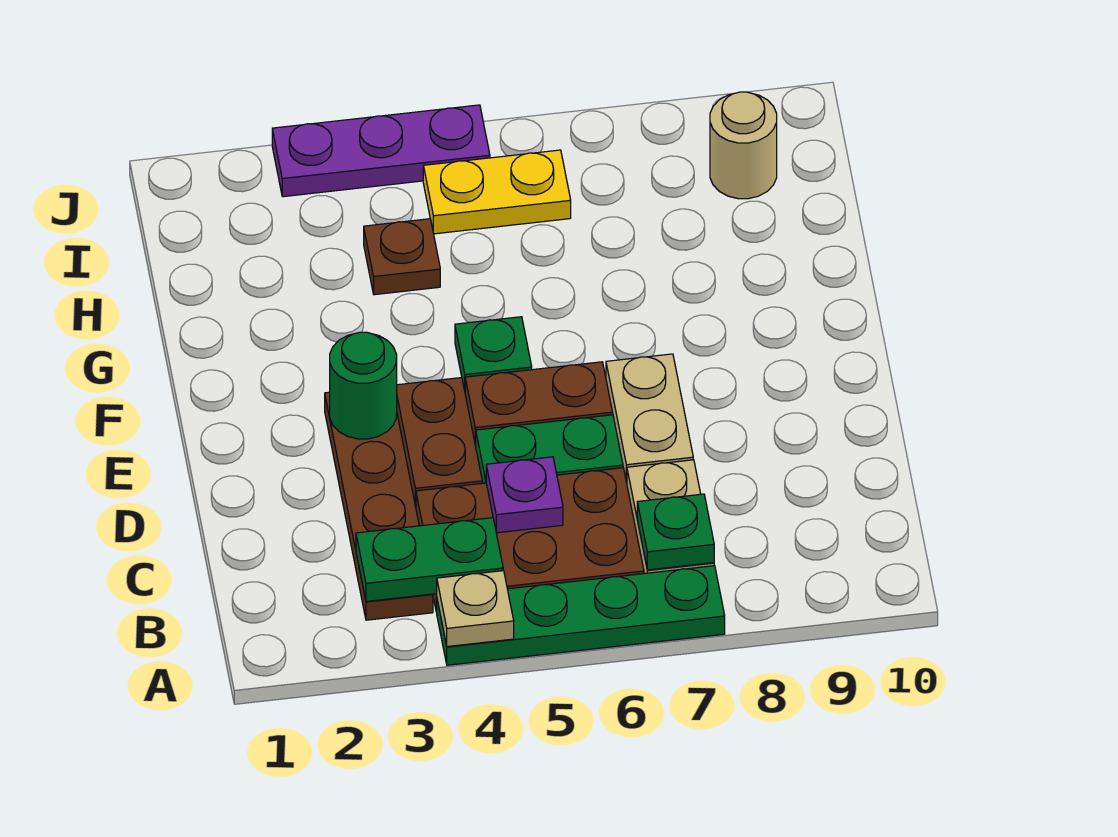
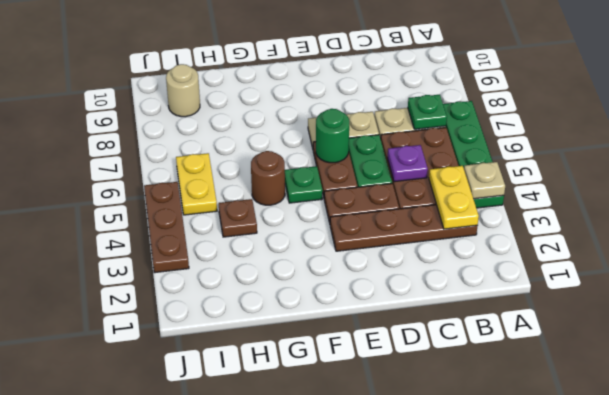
green plate B3:B4 level 2 -> yellow plate B3:B4 level 2
green round brick E3 level 2 -> green round brick E6 level 2
none -> brown round brick G5 level 1
purple plate J3:J5 level 1 -> brown plate J3:J5 level 1

